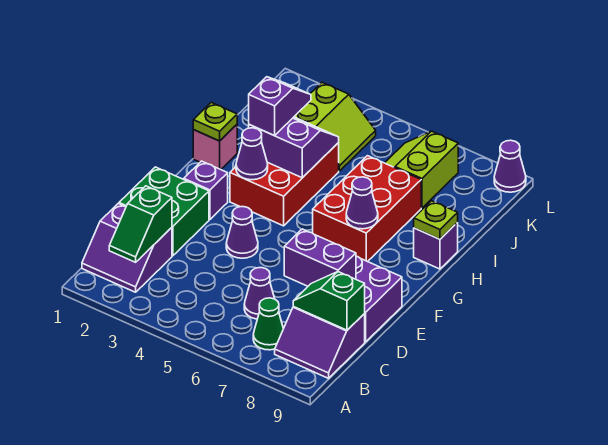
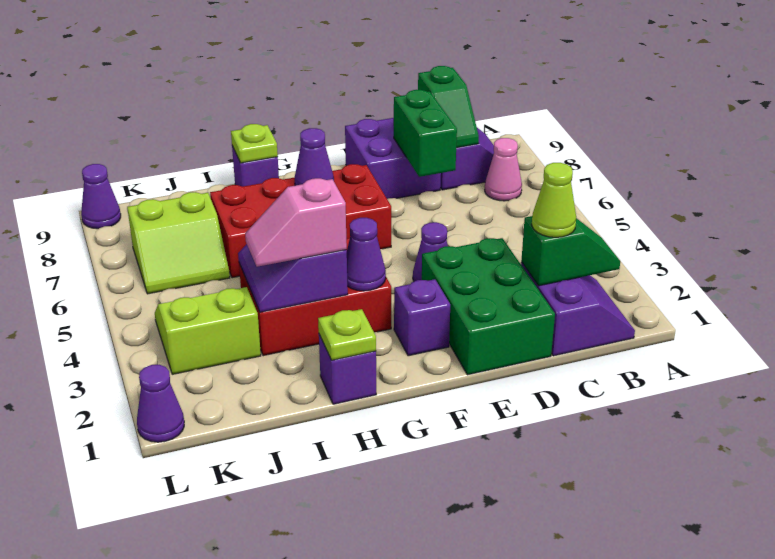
green cone B7 level 1 -> pink cone B7 level 1
none -> lime cone C2 level 3
purple cone C6 level 1 -> purple cone L1 level 1
green brick D1:E2 level 1 -> green brick D1:E3 level 1
purple brick D7:D8 level 2 -> green brick D7:D8 level 2
red brick G6:I7 level 1 -> red brick F6:I7 level 1
pink brick H1 level 1 -> purple brick H1 level 1
purple slope H3:I3 level 3 top H -> pink slope H3:I3 level 3 top H

